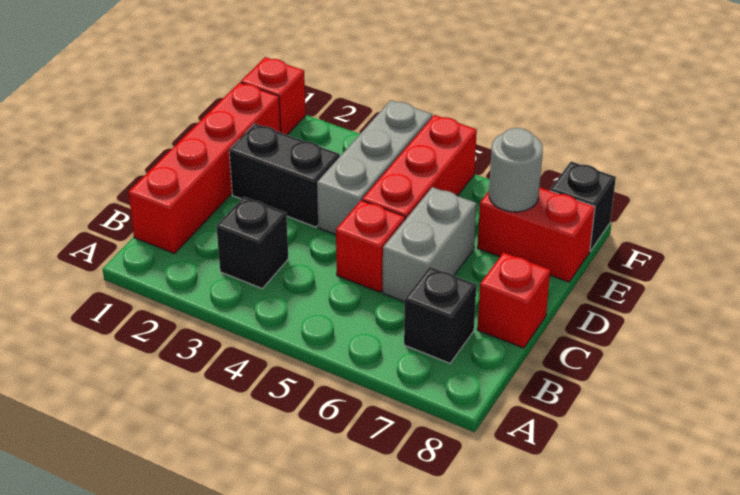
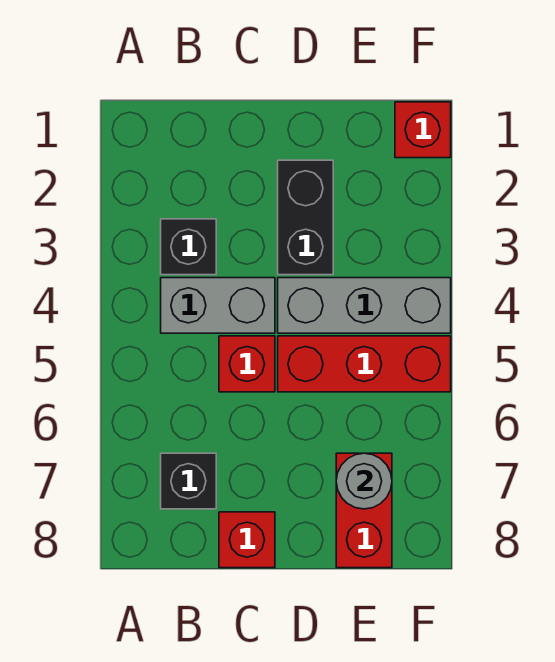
red brick B1:E1 level 1 -> none
grey brick C6:D6 level 1 -> grey brick B4:C4 level 1
black brick F8 level 1 -> none

